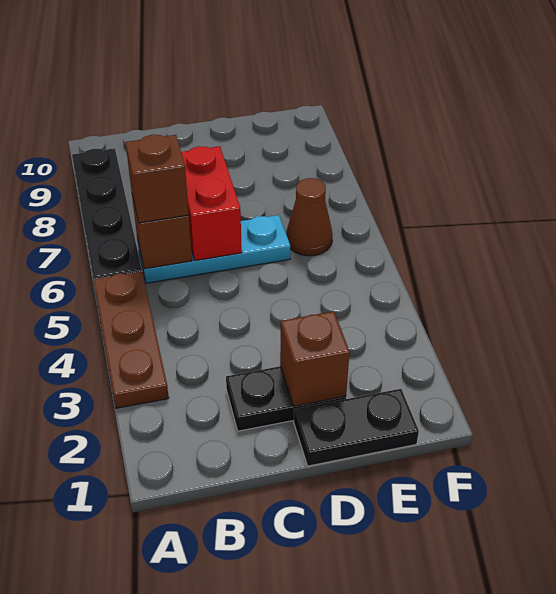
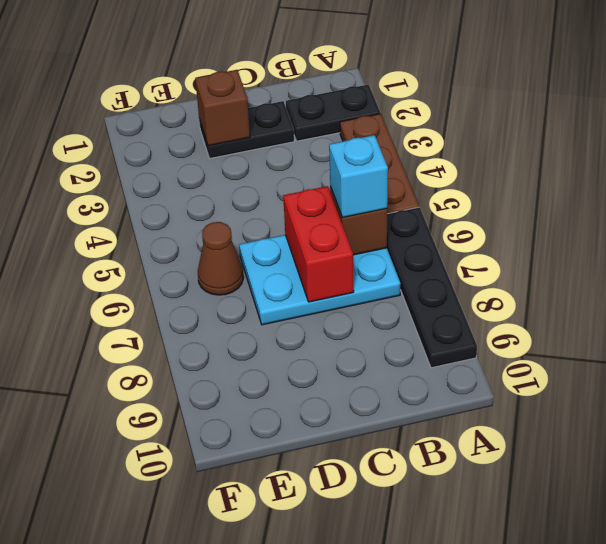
cyan plate B6:D6 level 1 -> cyan plate B6:D7 level 1
brown brick B6 level 3 -> cyan brick B6 level 3
black plate D1:E1 level 1 -> black plate A2:B2 level 1

